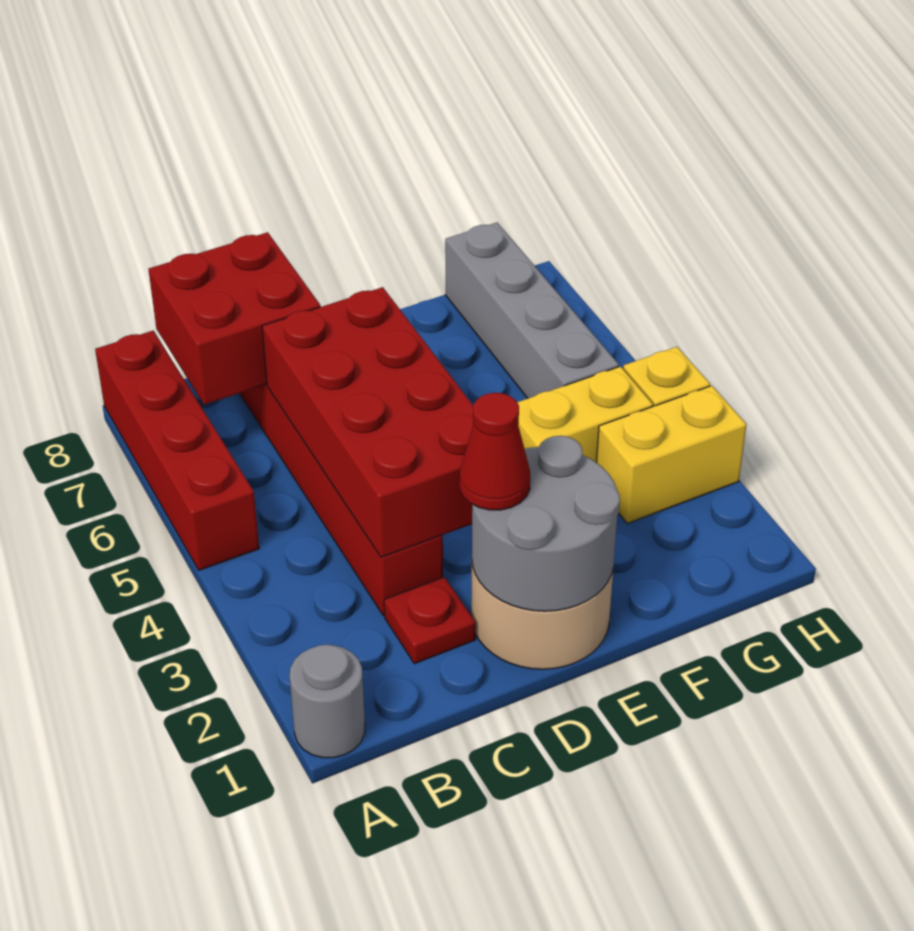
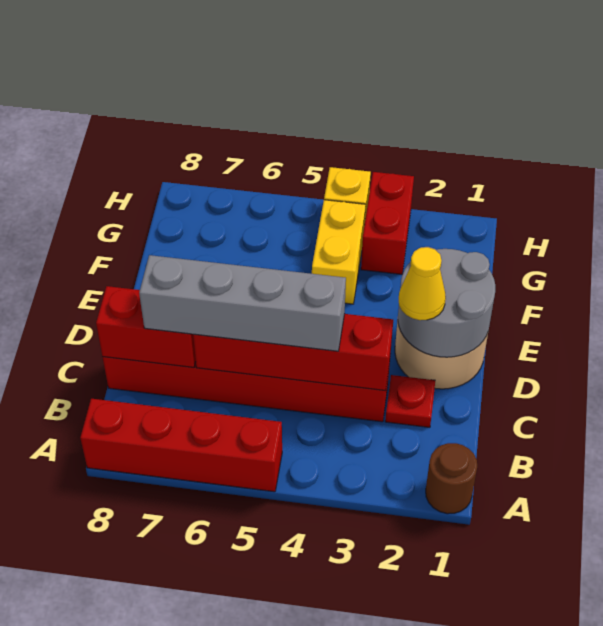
grey round brick A1 level 1 -> brown round brick A1 level 1
red brick B7:C8 level 2 -> red brick C7:C8 level 2
red brick C3:D6 level 2 -> red brick C3:C6 level 2
red cone D2 level 3 -> yellow cone D2 level 3
yellow brick G3:H3 level 1 -> red brick G3:H3 level 1
grey brick G5:G8 level 1 -> grey brick C4:C7 level 3

